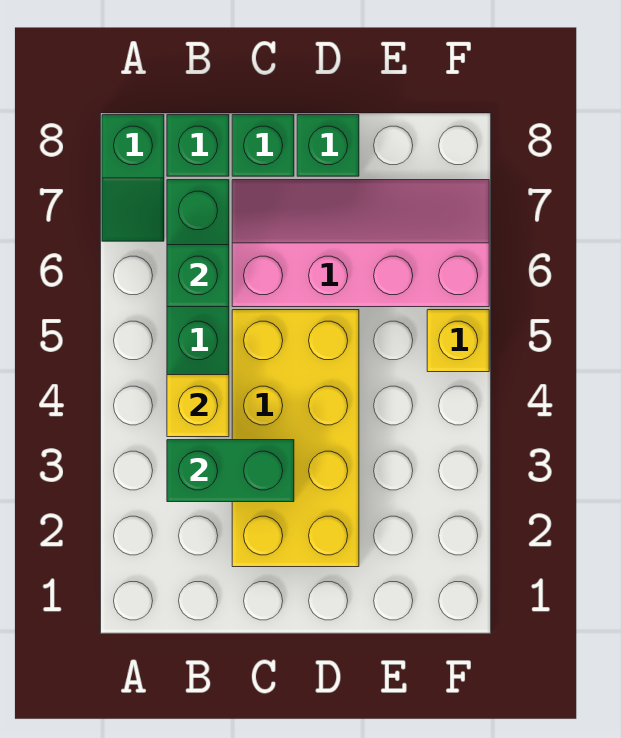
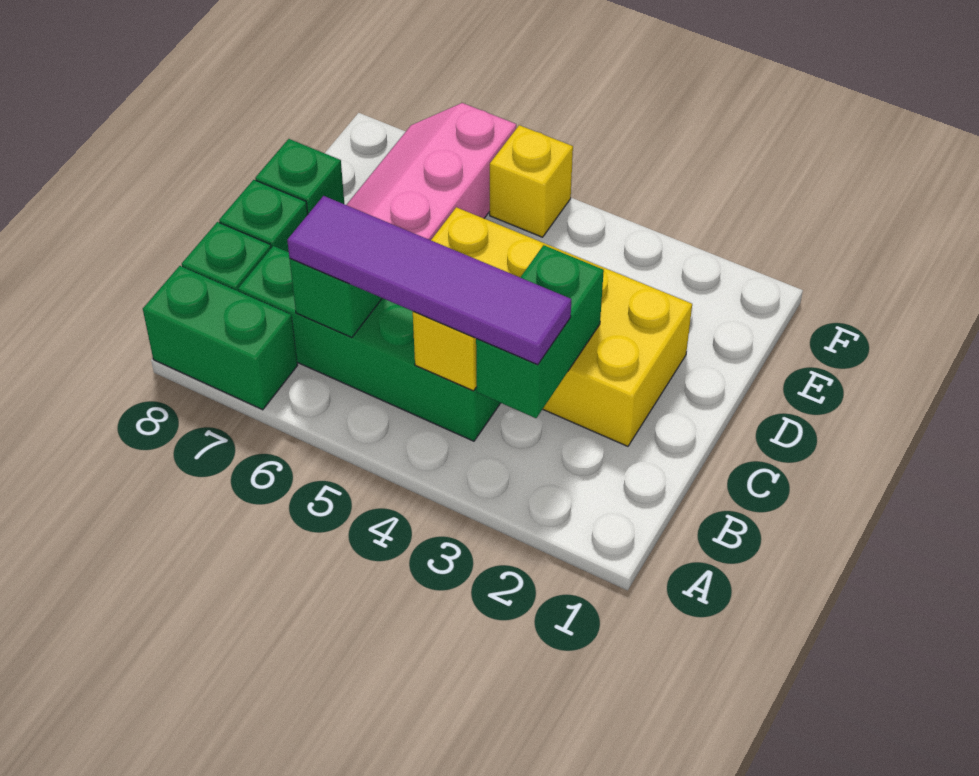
green slope A7:A8 level 1 top 8 -> green brick A7:A8 level 1
none -> purple tile B3:B6 level 3

